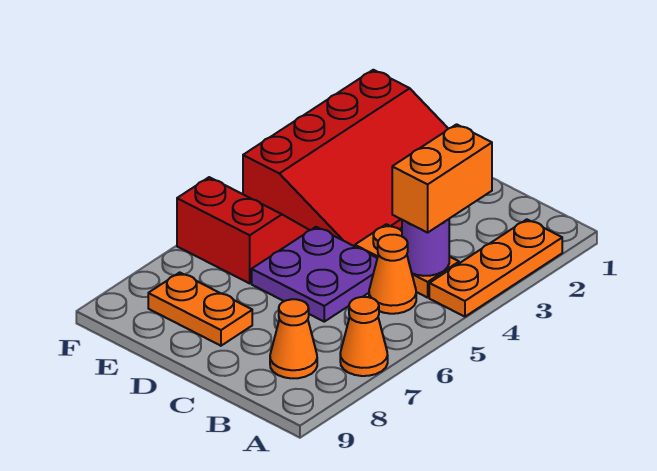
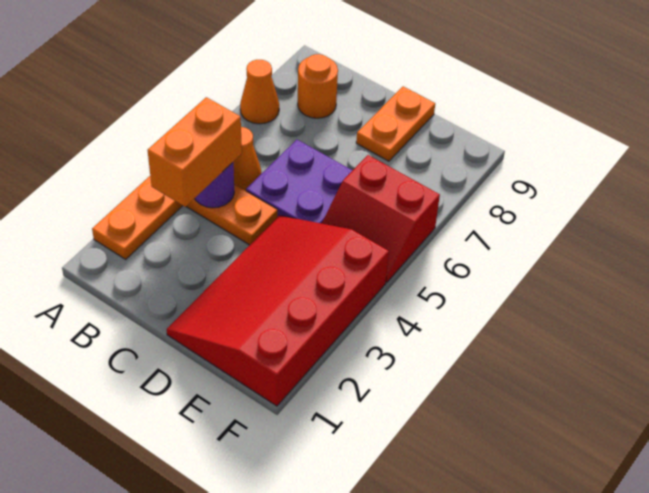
orange cone B8 level 1 -> orange round brick B8 level 1
orange plate D8:E8 level 1 -> orange plate D8:D9 level 1

